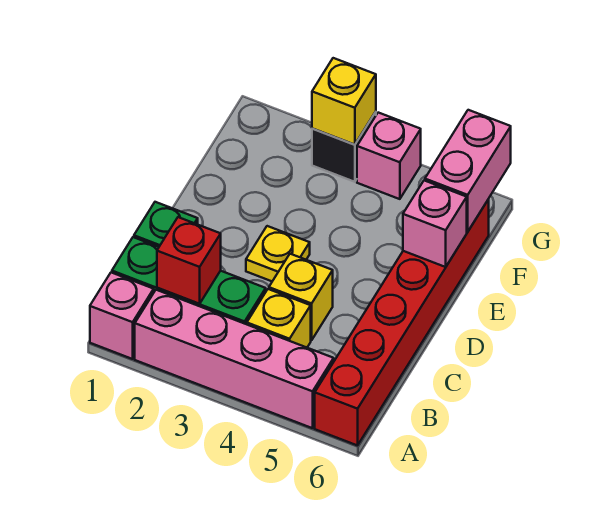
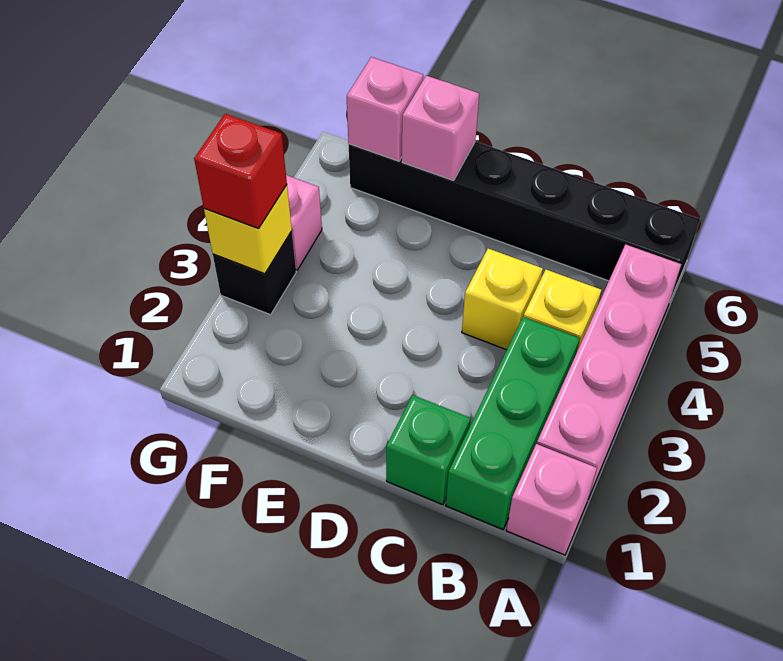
red brick A6:F6 level 1 -> black brick A6:F6 level 1
red brick B2 level 2 -> red brick G3 level 3
yellow plate D3 level 1 -> none
pink brick F6:G6 level 2 -> pink brick F6 level 2

